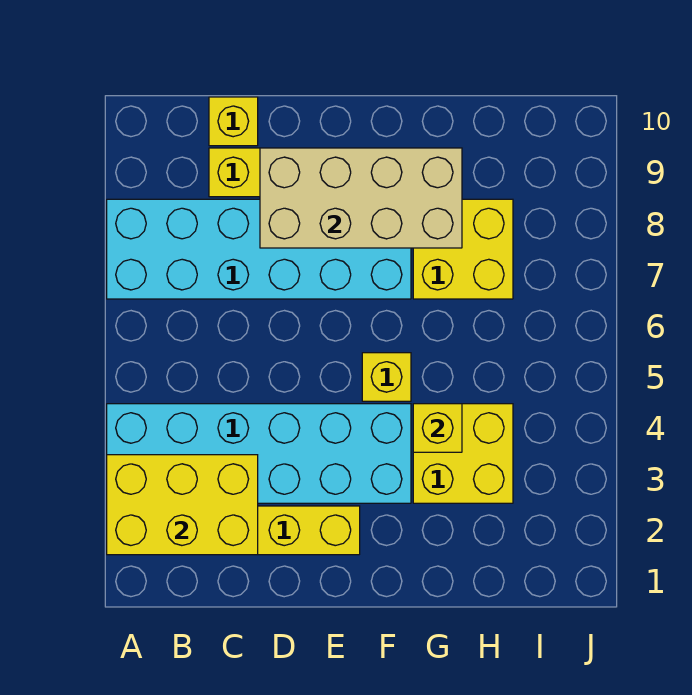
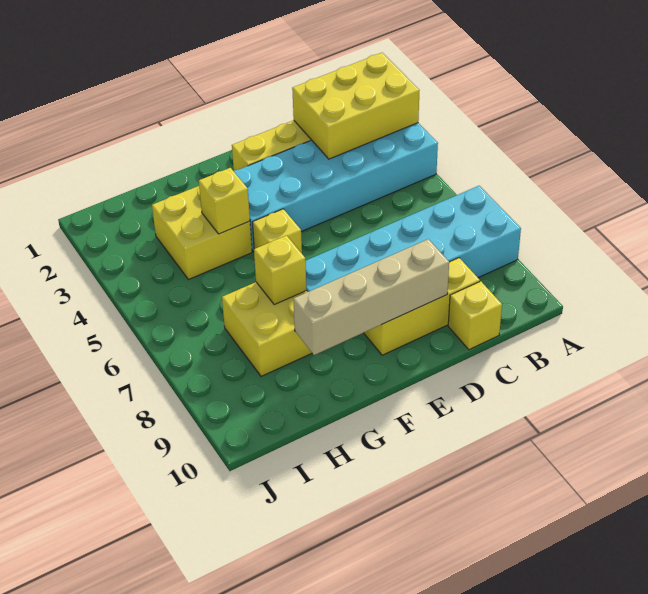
tan brick D8:G9 level 2 -> tan brick D9:G9 level 2
none -> yellow brick G7 level 2

